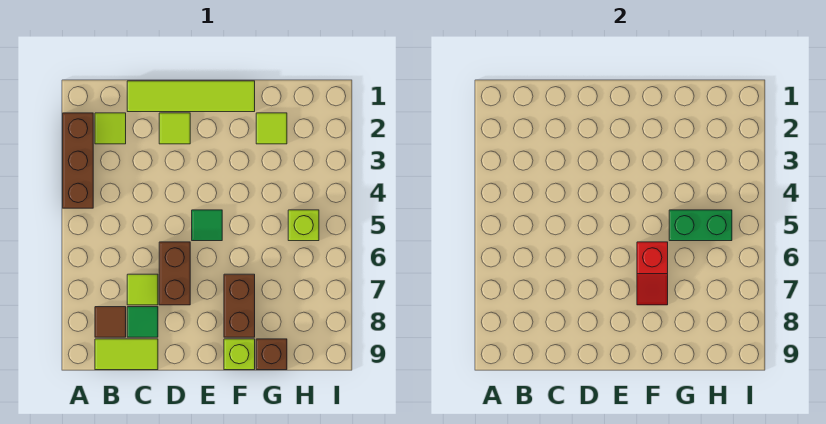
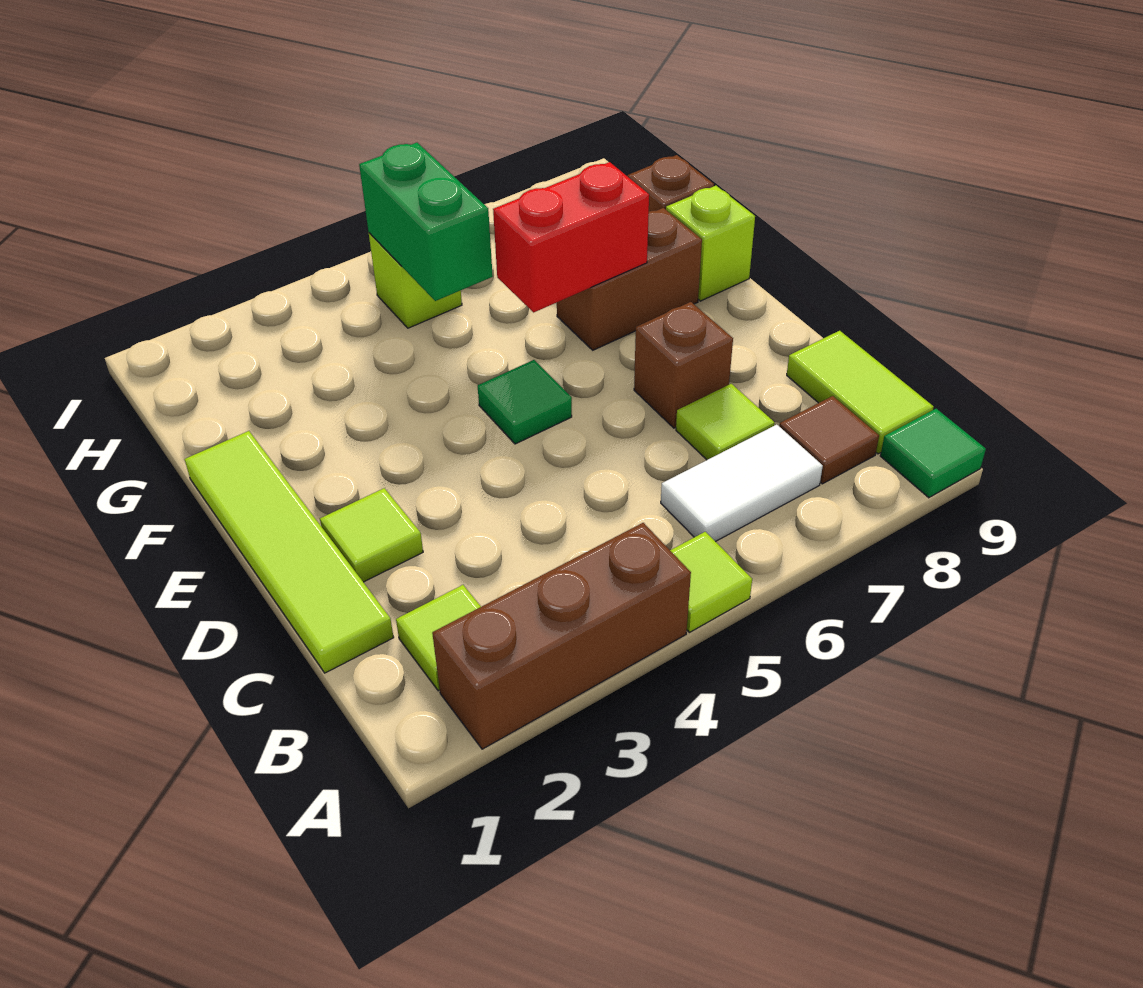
none -> white tile B6:B7 level 1
green tile C8 level 1 -> green tile A9 level 1
brown brick D6:D7 level 1 -> brown brick D7 level 1
red slope F6:F7 level 2 top 6 -> red brick F6:F7 level 2
lime tile G2 level 1 -> lime tile A5 level 1

